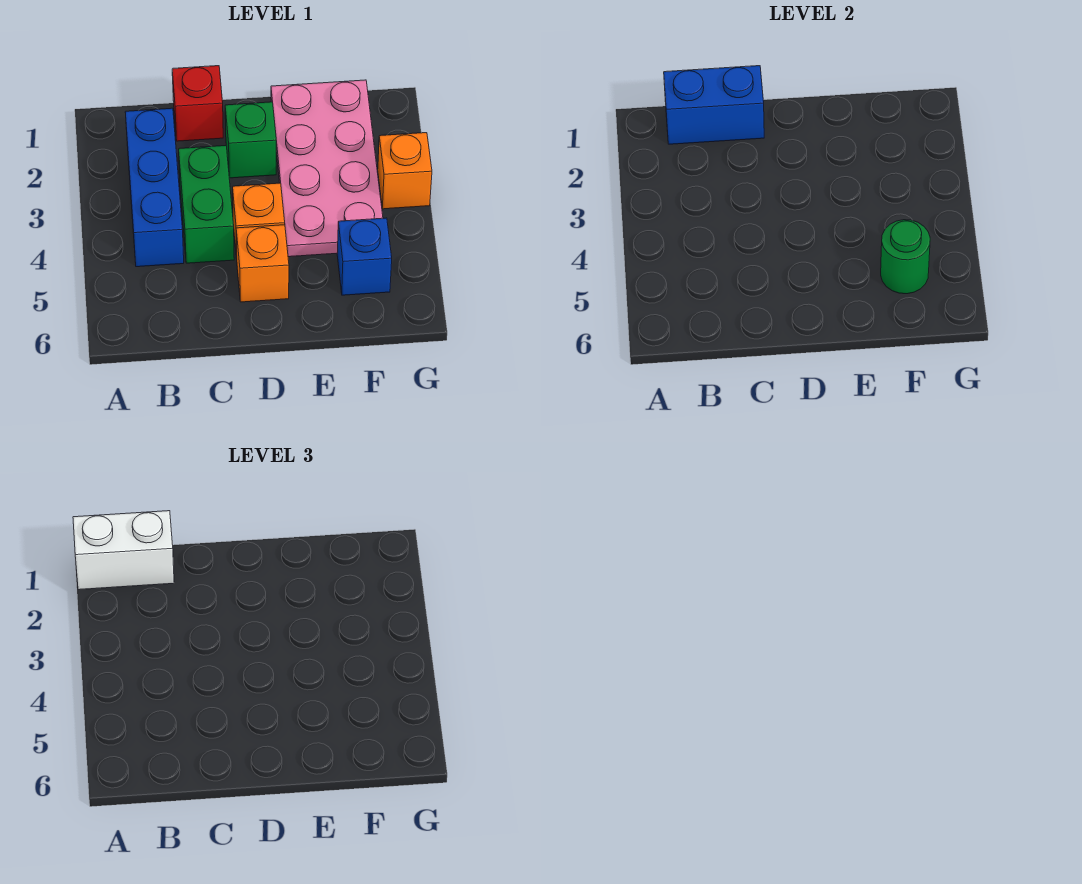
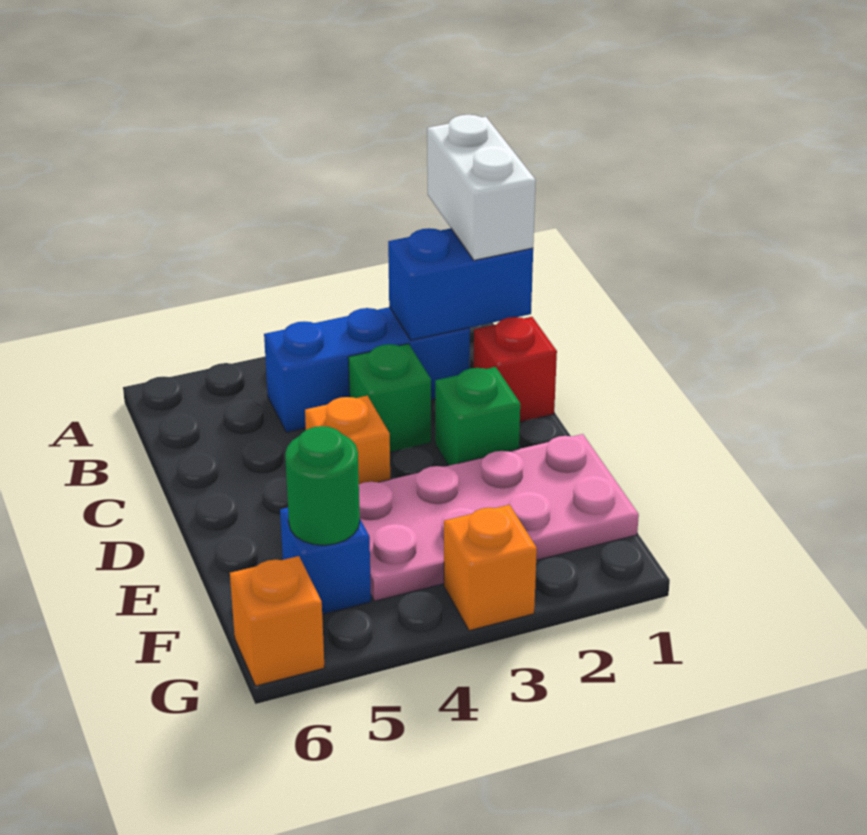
blue brick B1:C1 level 2 -> blue brick B1:B2 level 2
green brick C3:C4 level 1 -> green brick C3 level 1
orange brick D5 level 1 -> orange brick G6 level 1

